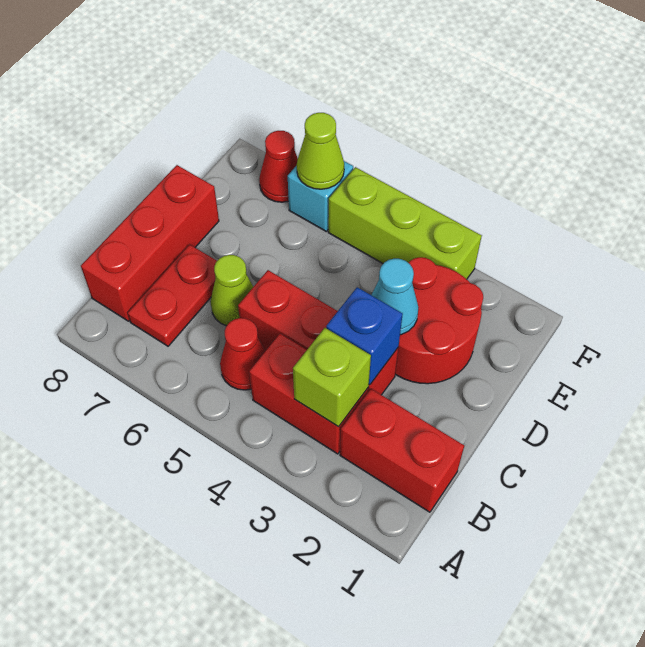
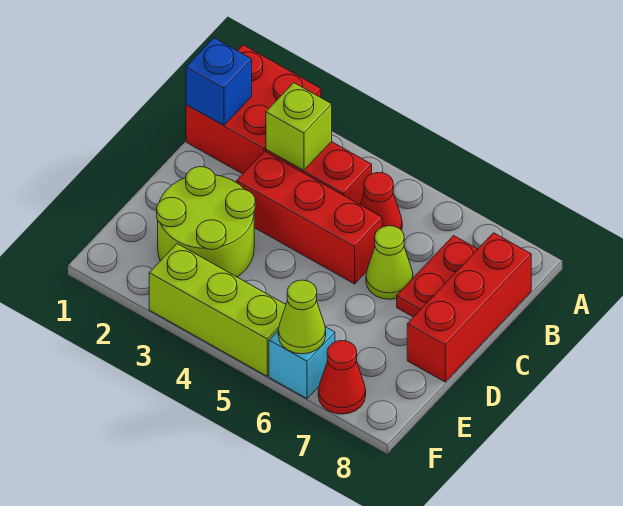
red brick B1:B2 level 1 -> red brick A1:B2 level 1
blue brick C3 level 2 -> blue brick B1 level 2
red round brick D2:E3 level 1 -> lime round brick D2:E3 level 1
cyan cone D3 level 2 -> none

